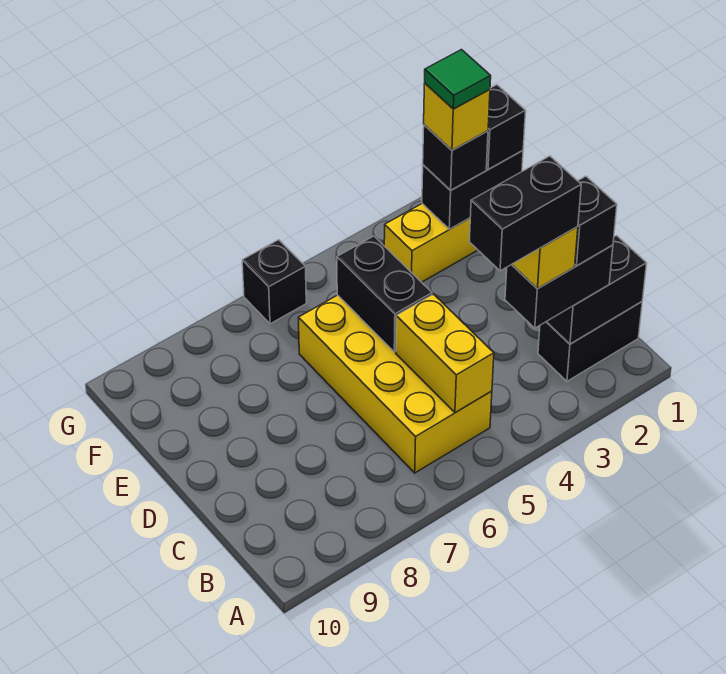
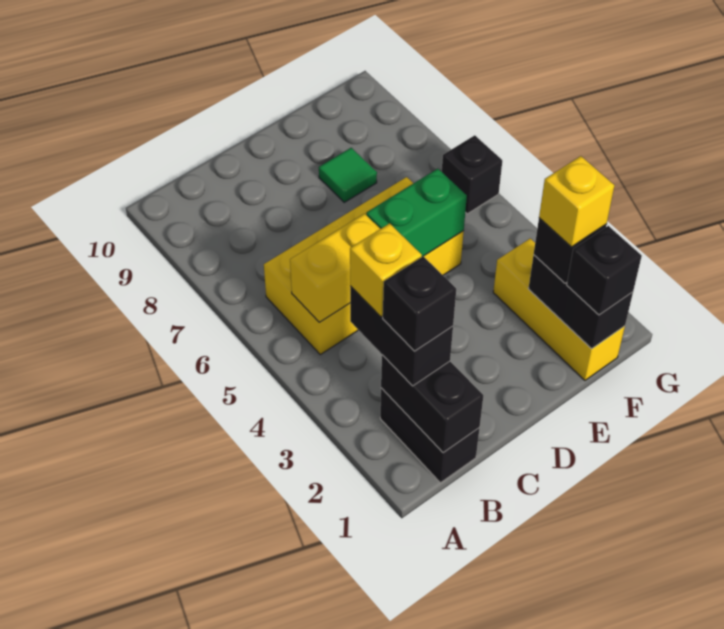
black brick B3:B4 level 5 -> none
black brick D5:E5 level 2 -> green brick D5:E5 level 2
green tile F2 level 5 -> green tile E8 level 1

